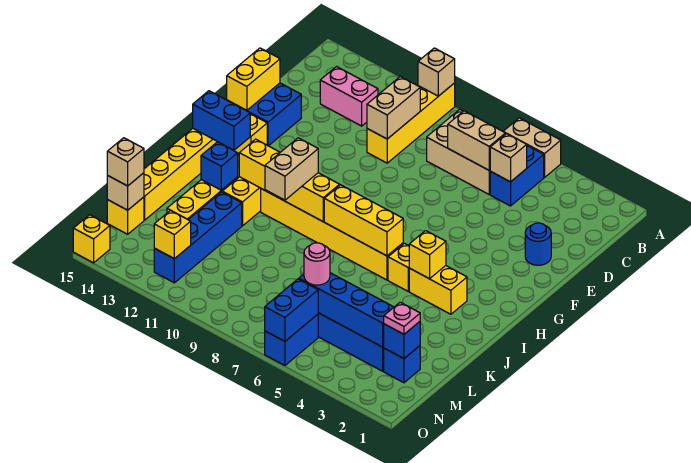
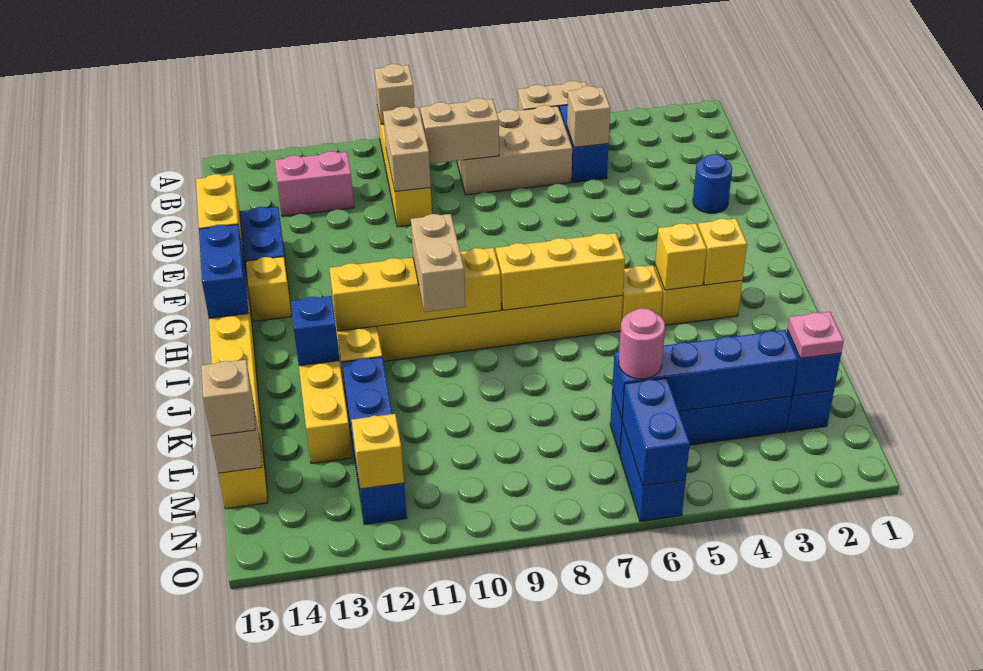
tan brick C6:C7 level 2 -> tan brick C8:C9 level 2
blue brick H14:H15 level 2 -> blue brick G15:H15 level 2
yellow brick O15 level 1 -> yellow brick I3 level 2

